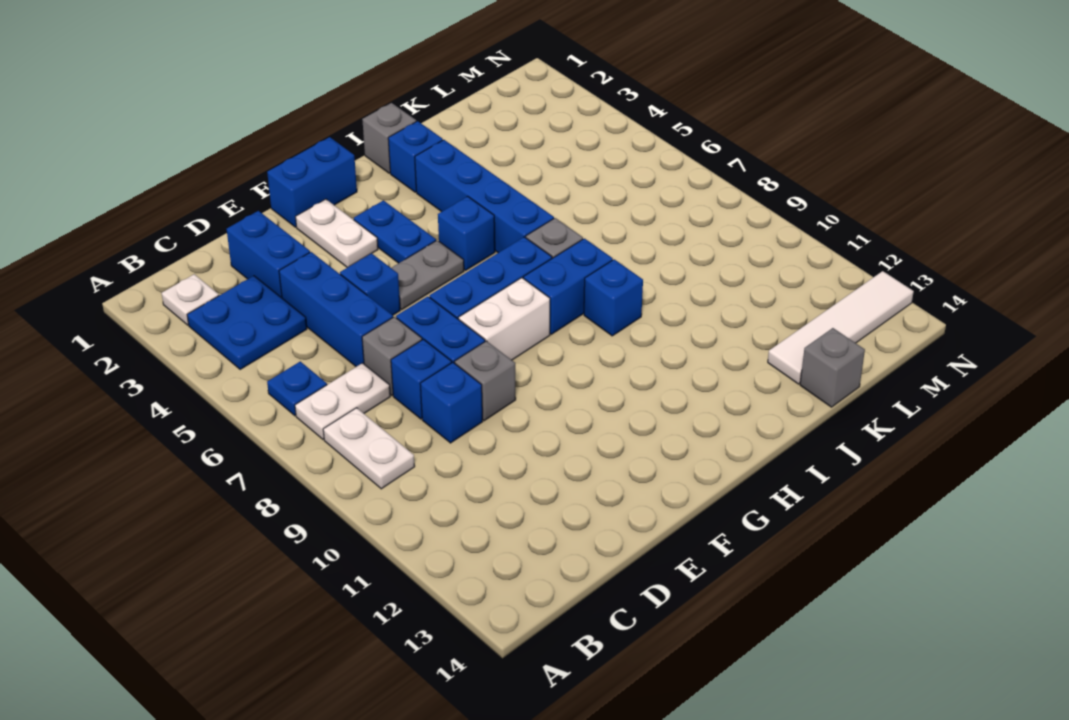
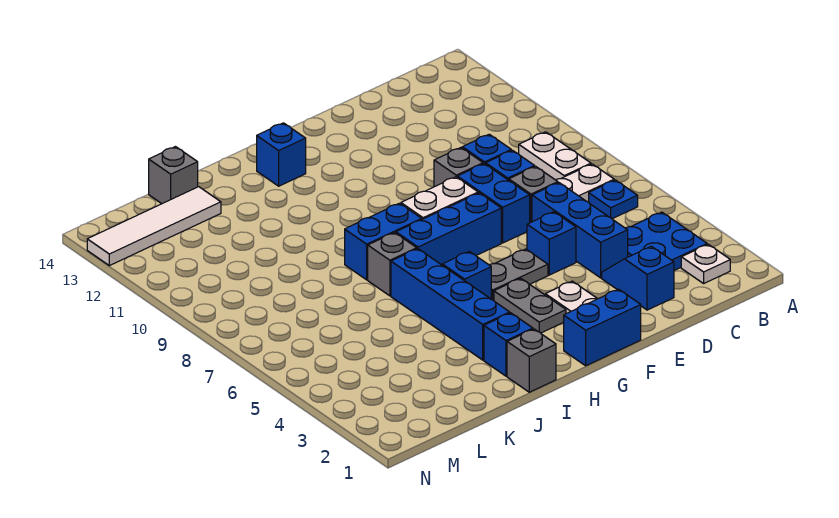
blue brick D2:D3 level 1 -> blue slope D2:D3 level 1 top 2
blue plate G3:G4 level 1 -> grey plate G3:G4 level 1
blue brick I9 level 1 -> blue brick H13 level 1

